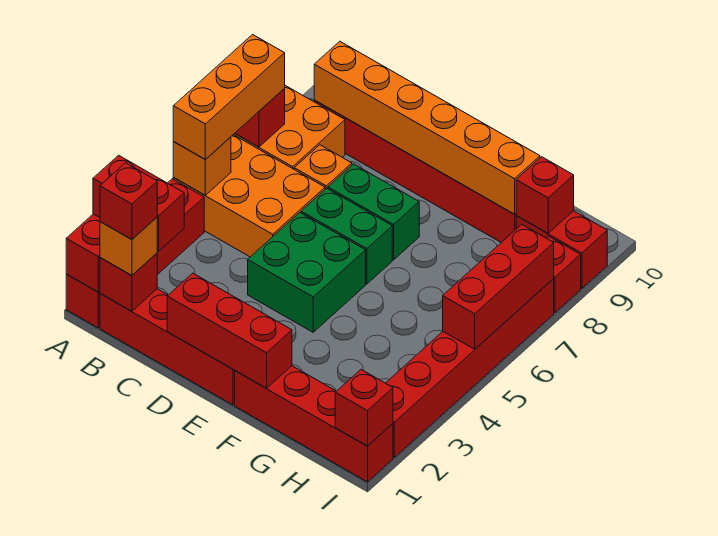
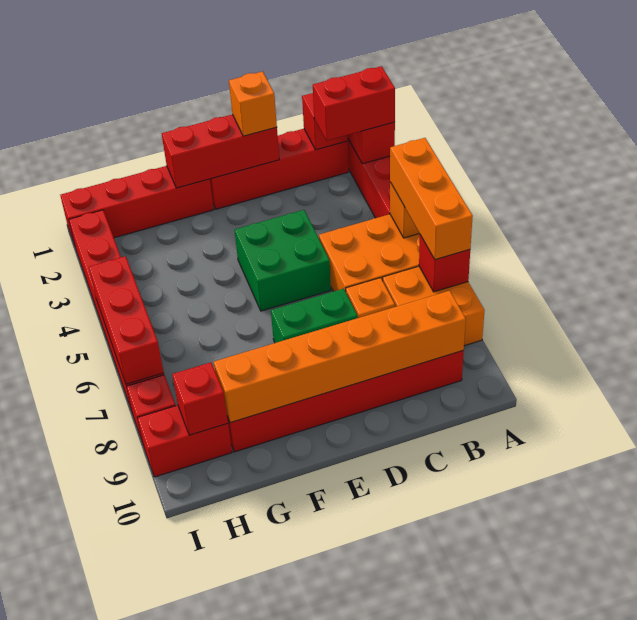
orange brick B1 level 3 -> orange brick D1 level 3
red brick B1 level 4 -> none
green brick D6:E6 level 1 -> none
red brick I1 level 2 -> none

